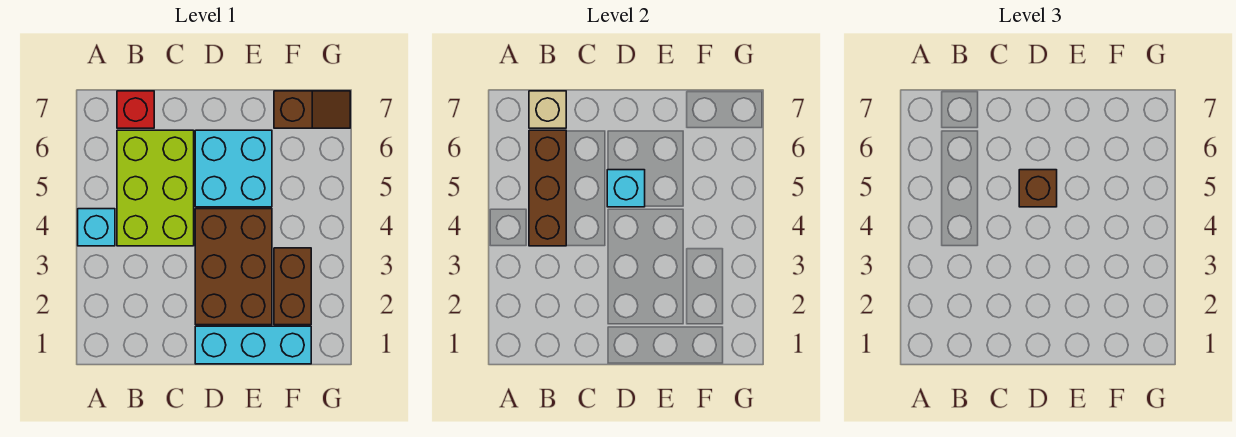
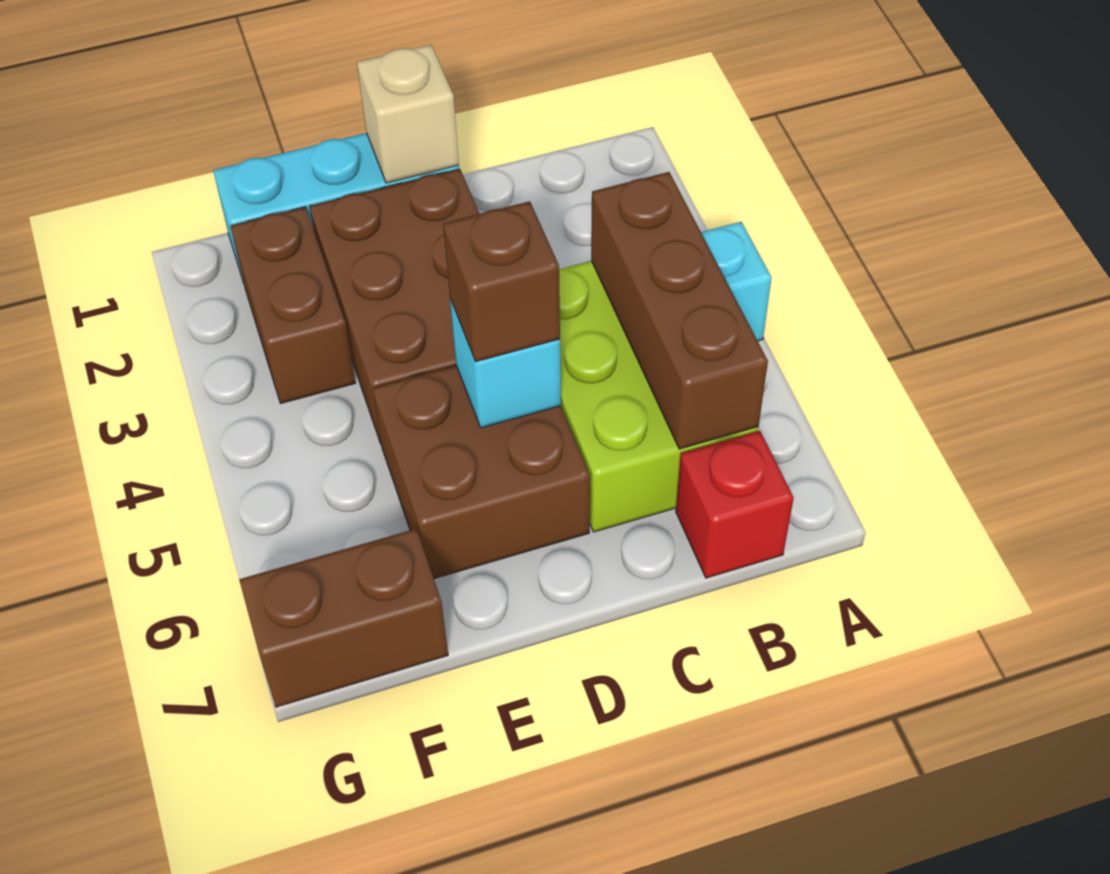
tan brick B7 level 2 -> tan brick D1 level 2
cyan brick D5:E6 level 1 -> brown brick D5:E6 level 1
brown slope F7:G7 level 1 top F -> brown brick F7:G7 level 1

